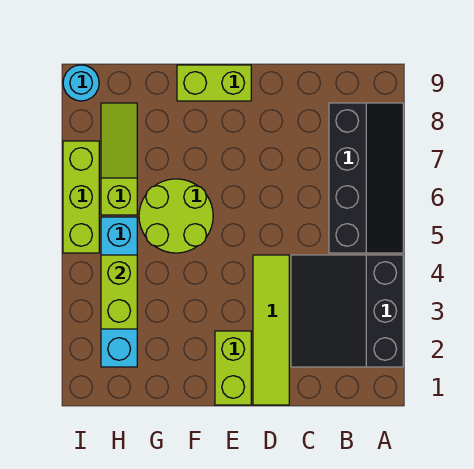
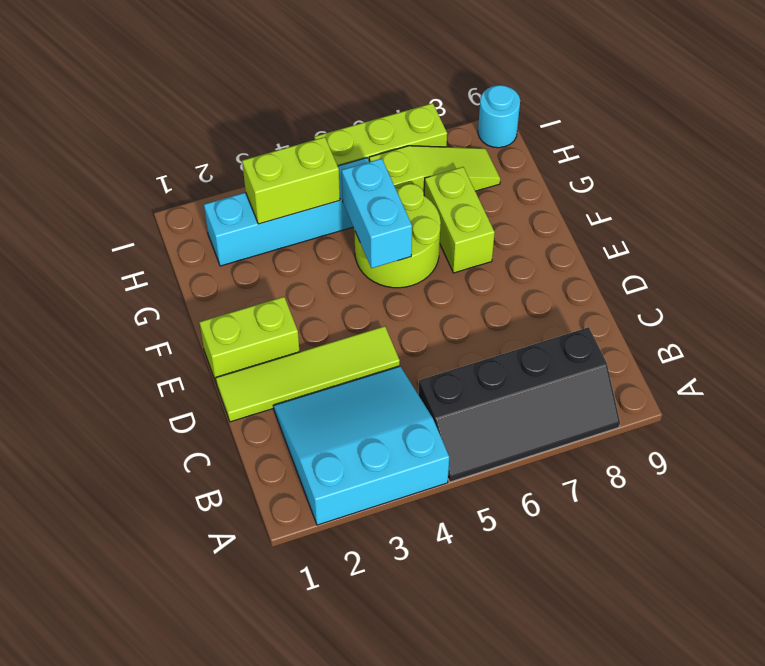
black slope A2:C4 level 1 top A -> cyan slope A2:C4 level 1 top A
lime brick E9:F9 level 1 -> lime brick F7:G7 level 1
none -> cyan brick F5:G5 level 2

